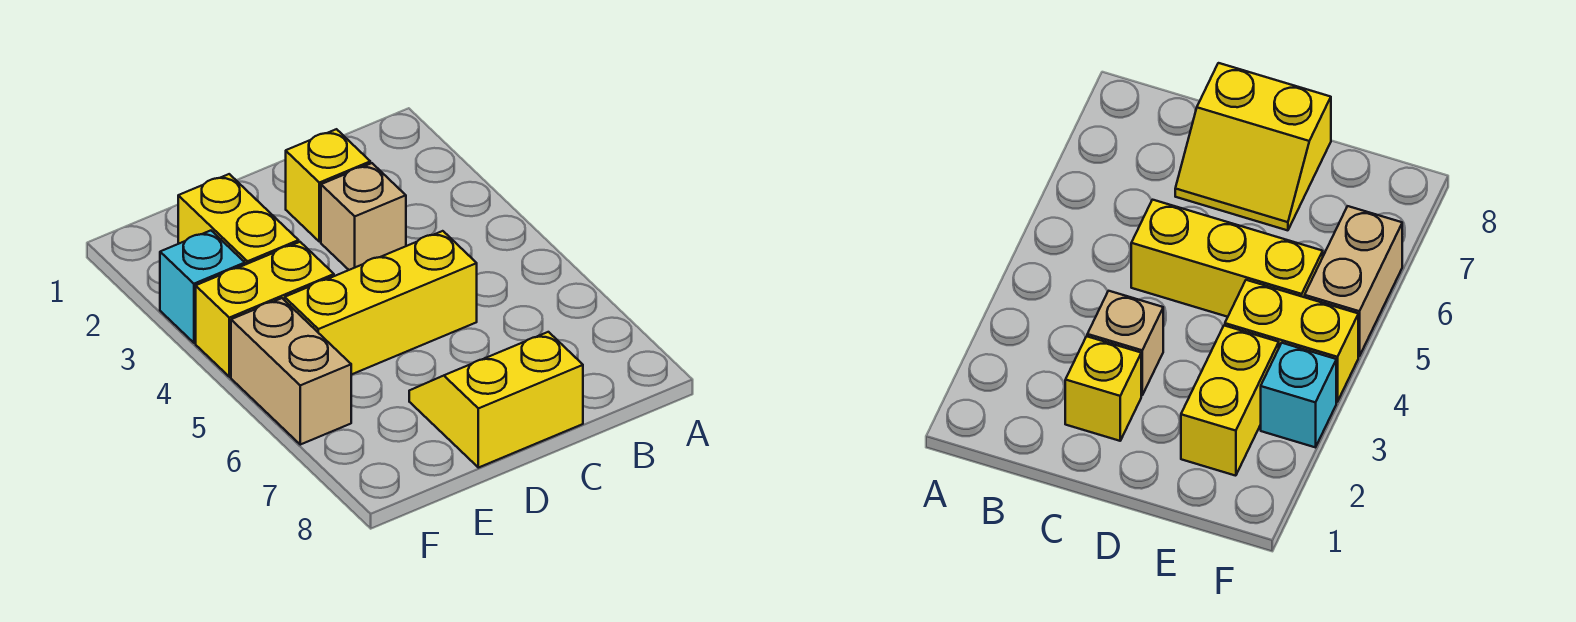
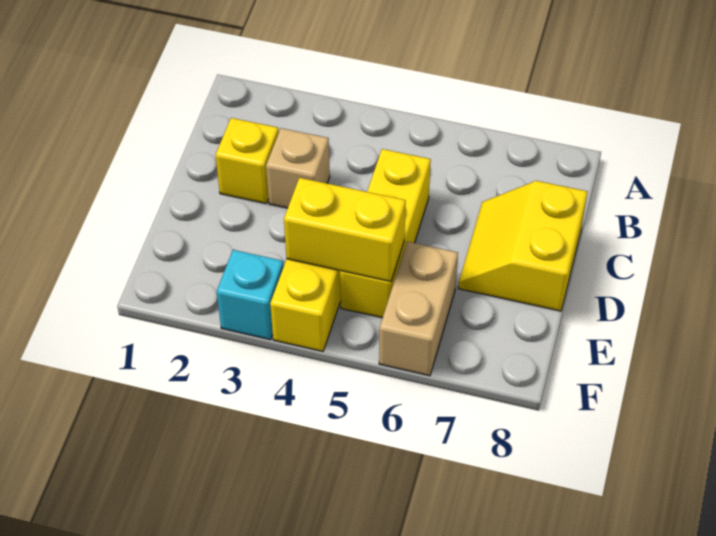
yellow brick E2:E3 level 1 -> yellow brick E4:E5 level 2
tan brick F5:F6 level 1 -> tan brick E6:F6 level 1

